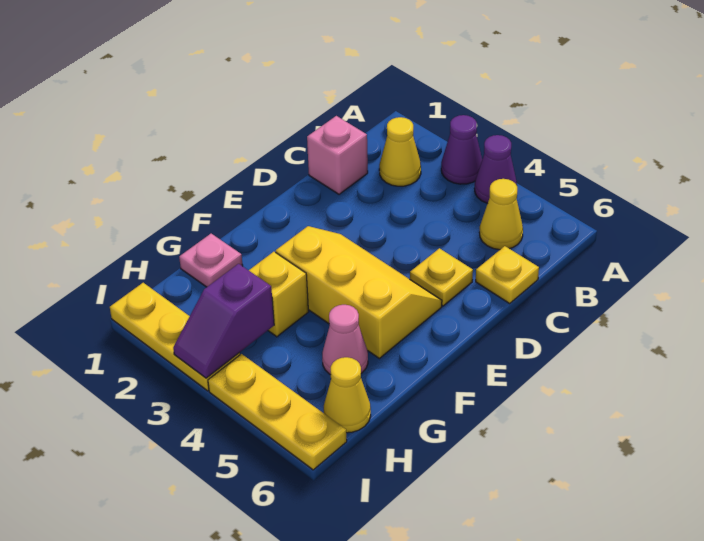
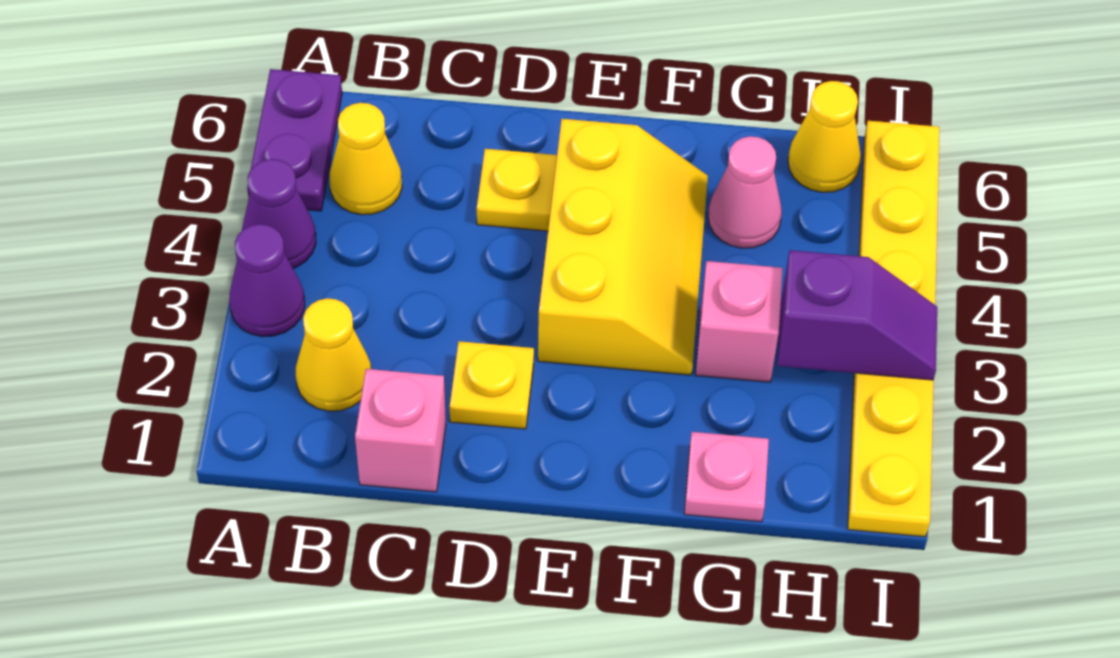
none -> purple plate A5:A6 level 1
yellow plate C6 level 1 -> yellow plate D2 level 1
yellow slope E3:F5 level 1 top F -> yellow slope E3:F5 level 1 top E
yellow brick G3 level 1 -> pink brick G3 level 1

